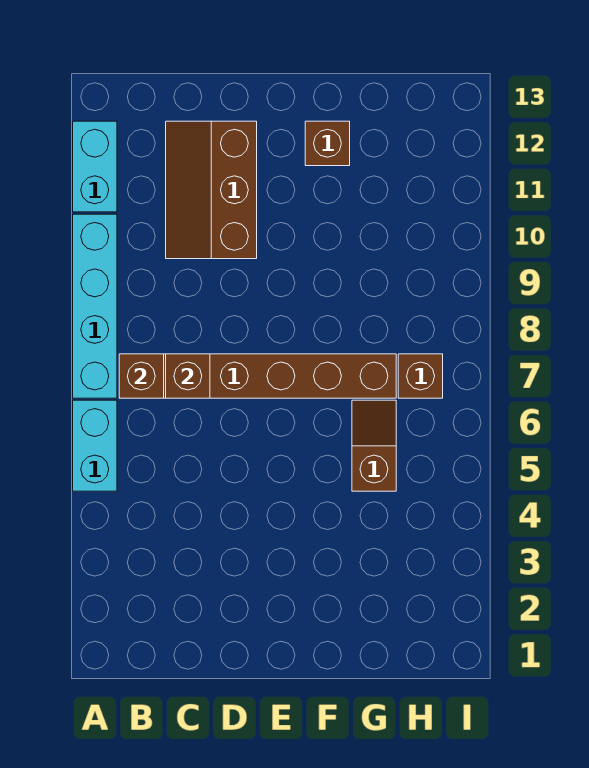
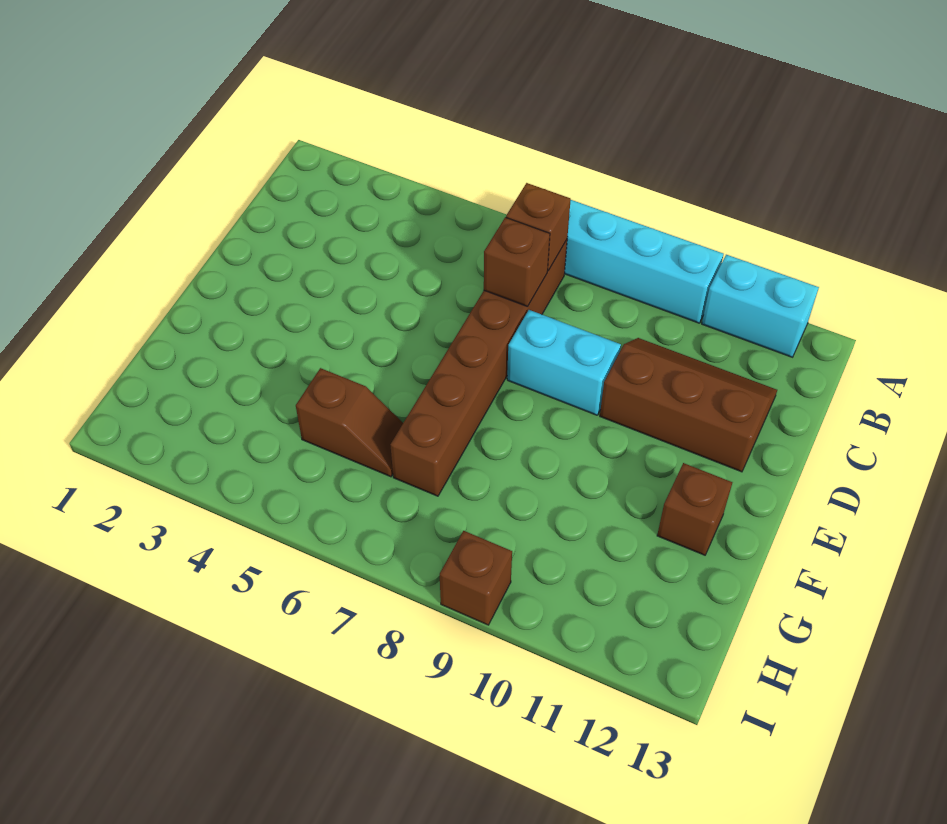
cyan brick A5:A6 level 1 -> cyan brick D8:D9 level 1
brown brick H7 level 1 -> brown brick I9 level 1

